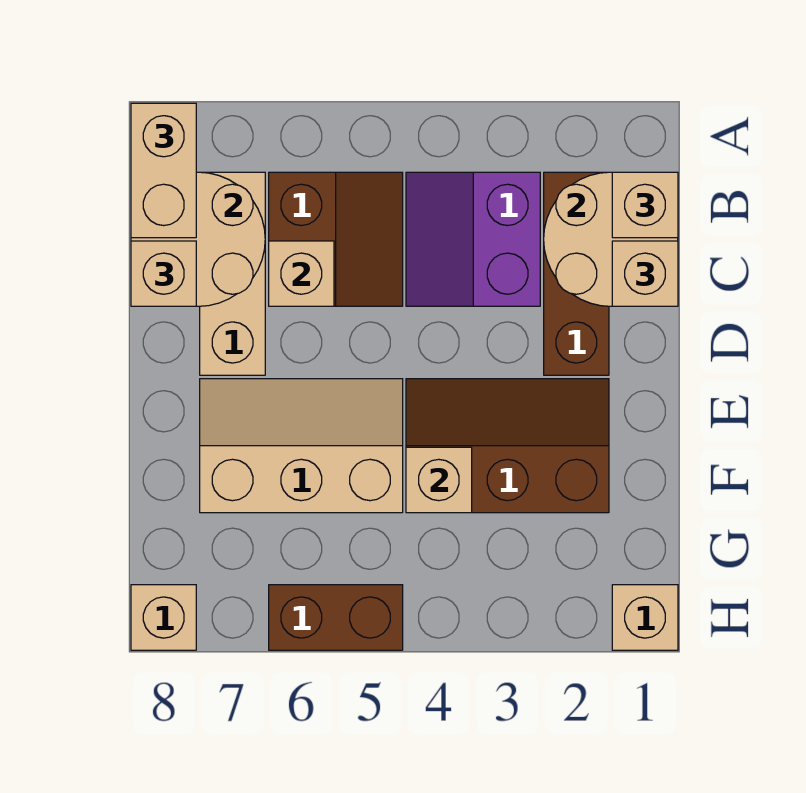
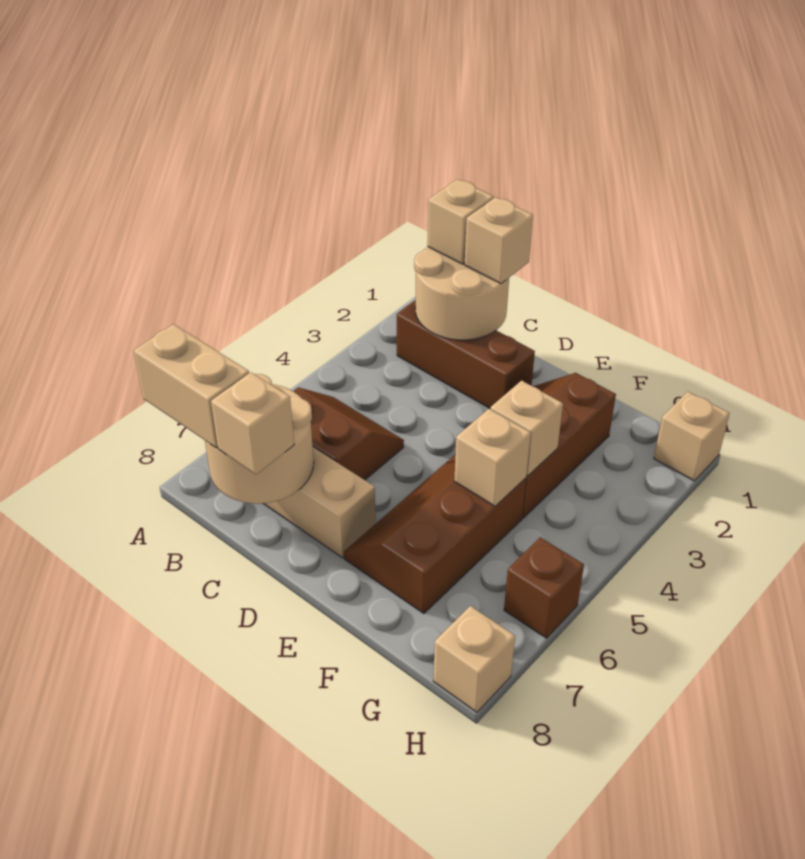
purple slope B3:C4 level 1 top 3 -> none
tan brick C6 level 2 -> tan brick F5 level 2
tan slope E5:F7 level 1 top F -> brown slope E5:F7 level 1 top F
brown brick H5:H6 level 1 -> brown brick H6 level 1

